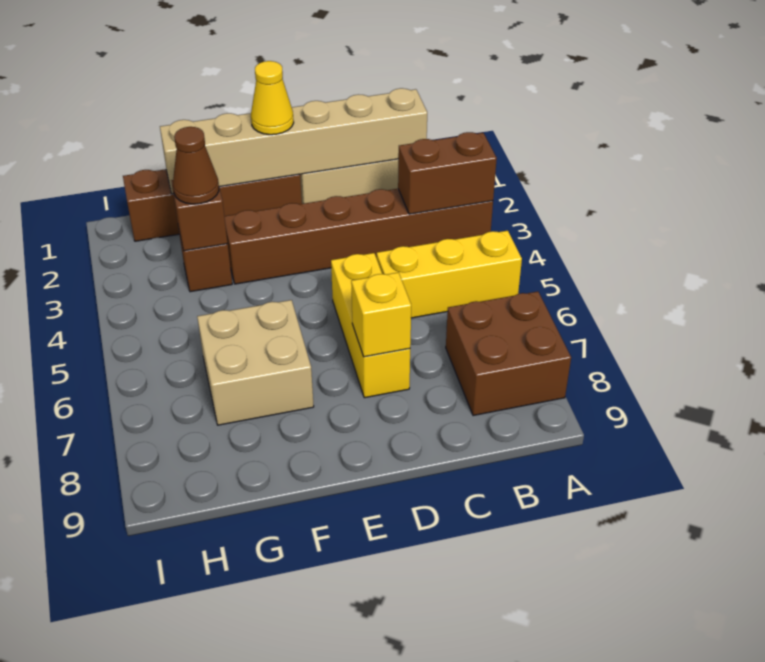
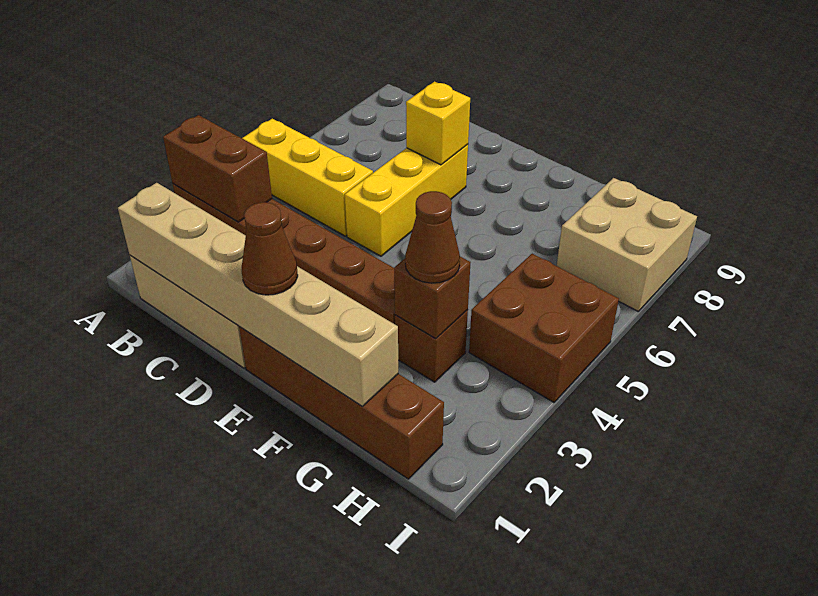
brown brick A7:B8 level 1 -> brown brick H4:I5 level 1
yellow cone E1 level 3 -> brown cone E1 level 3
tan brick F6:G7 level 1 -> tan brick H7:I8 level 1

